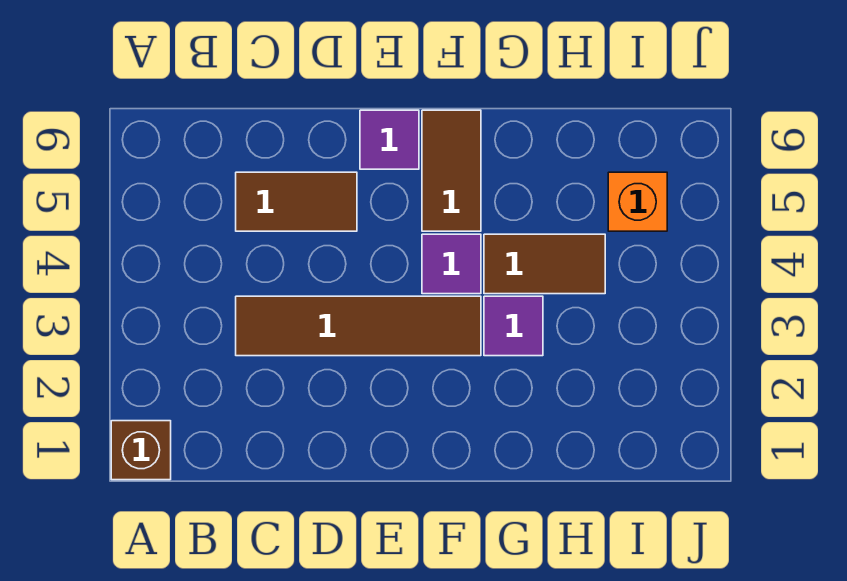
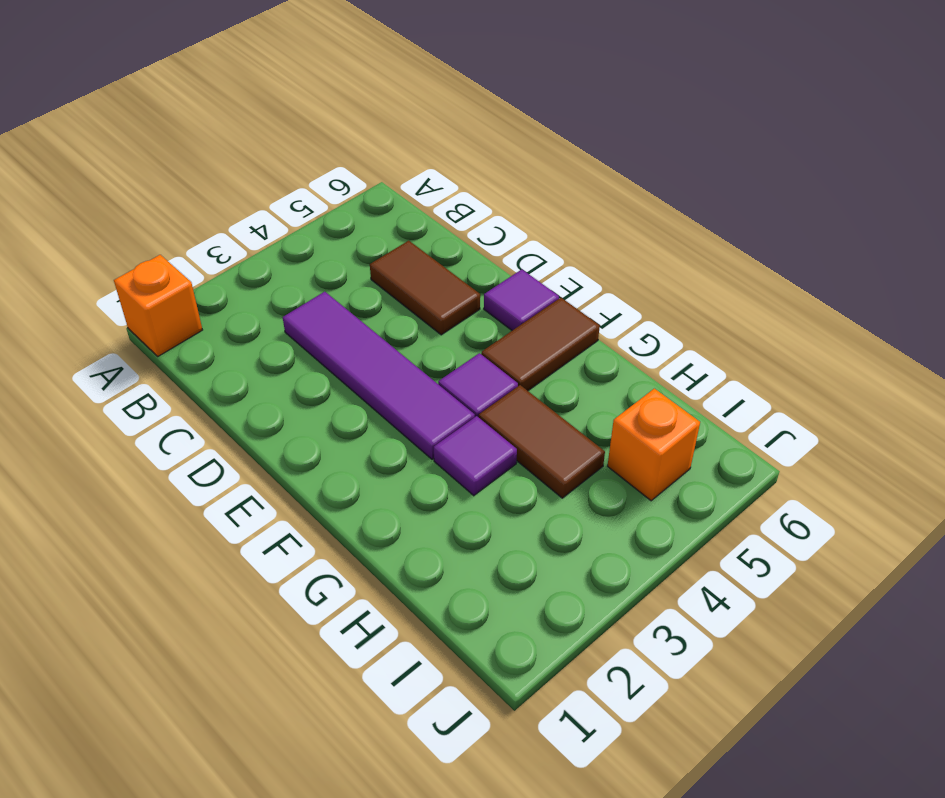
brown brick A1 level 1 -> orange brick A1 level 1
brown tile C3:F3 level 1 -> purple tile C3:F3 level 1

